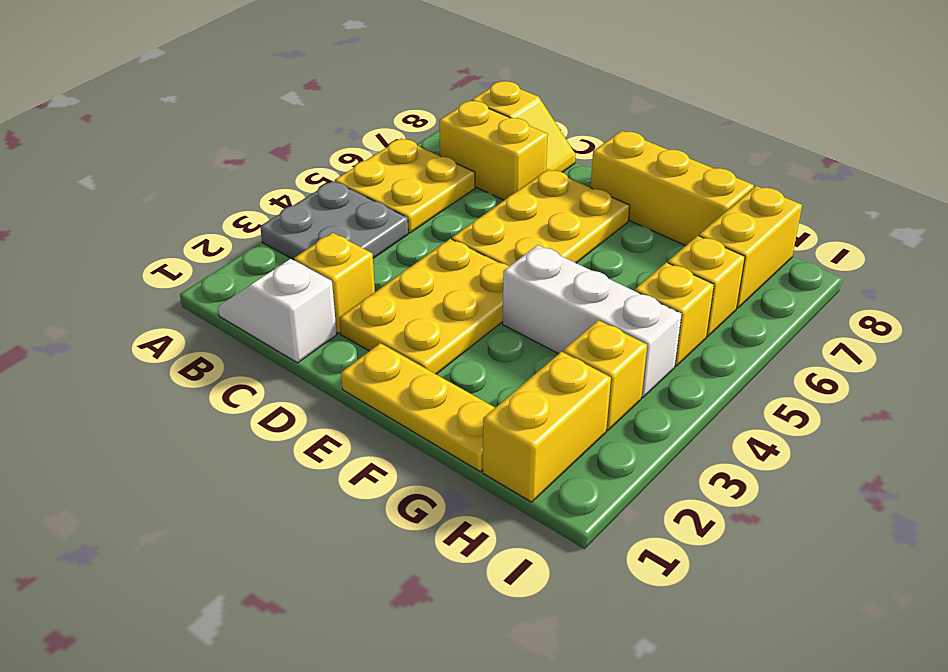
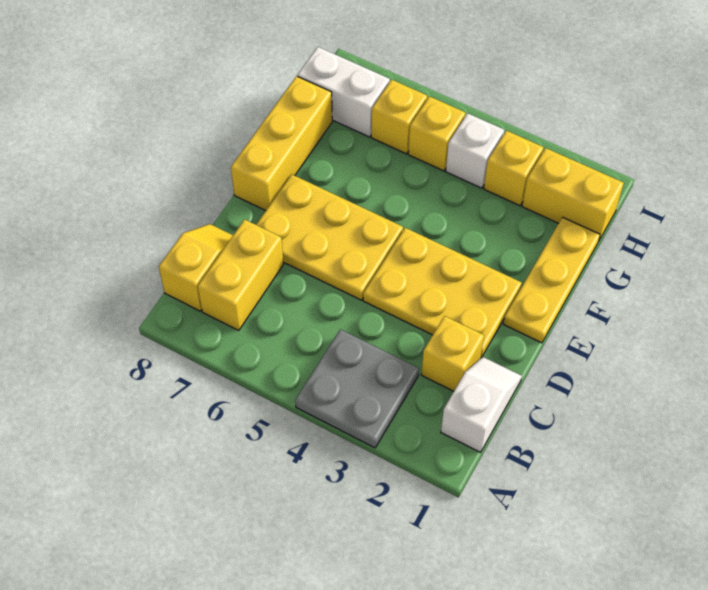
yellow plate A5:B6 level 1 -> none
white slope B1:C1 level 1 top C -> white slope B1:C1 level 1 top B
white brick F4:H4 level 1 -> white brick H4 level 1
yellow brick H7:H8 level 1 -> white brick H7:H8 level 1

